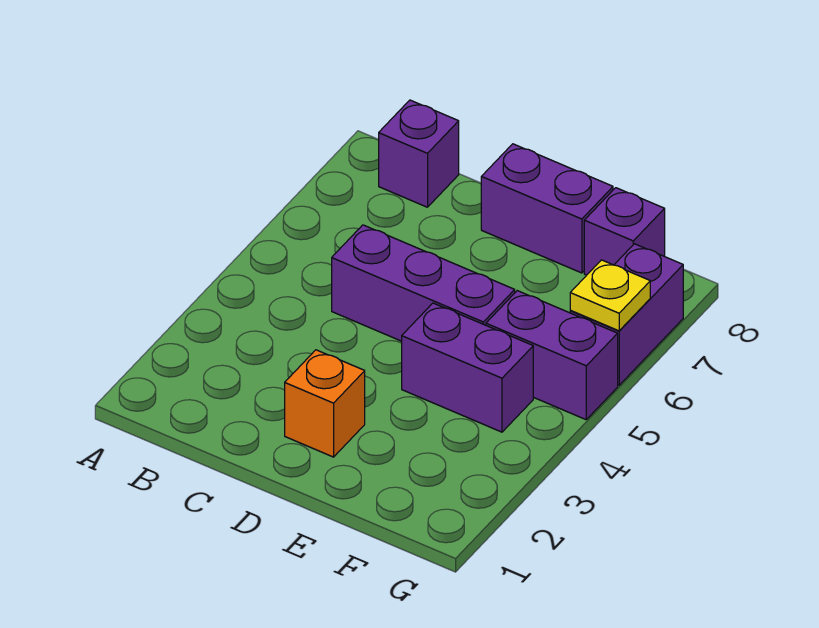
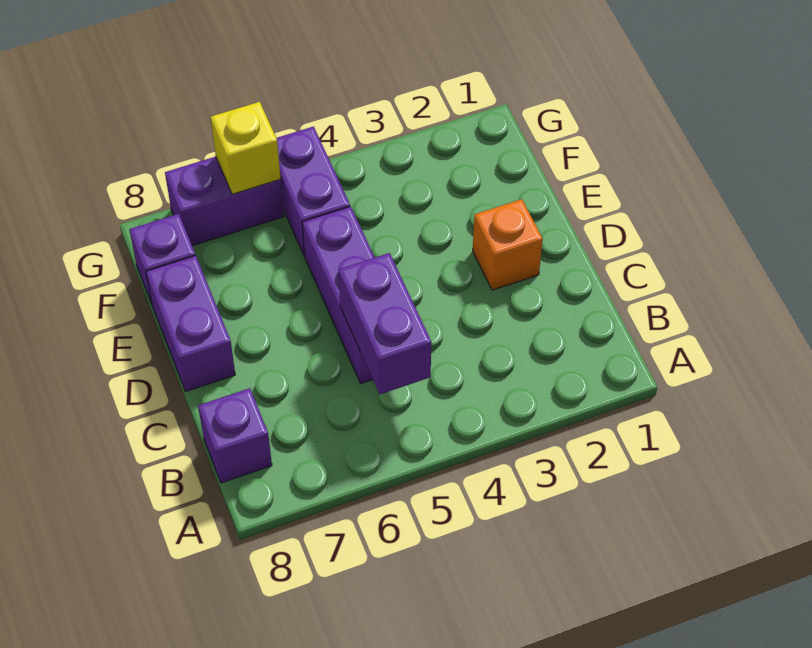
purple brick E4:F4 level 1 -> purple brick B5:C5 level 2
yellow plate G6 level 2 -> yellow brick G6 level 2

